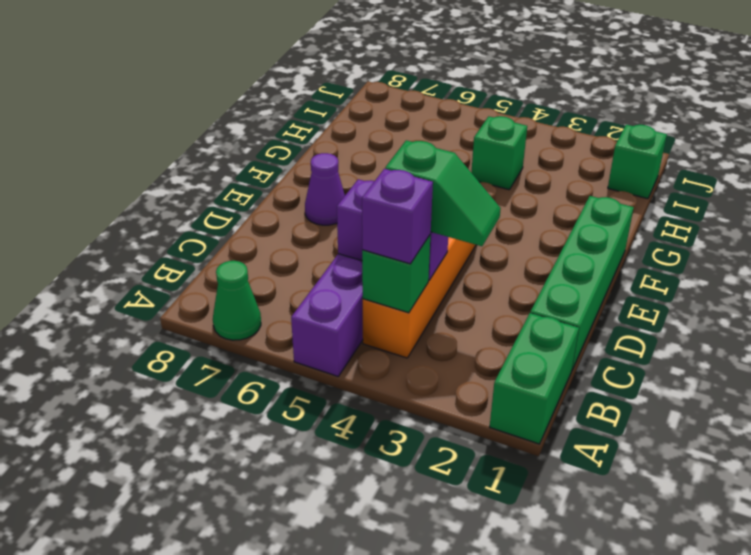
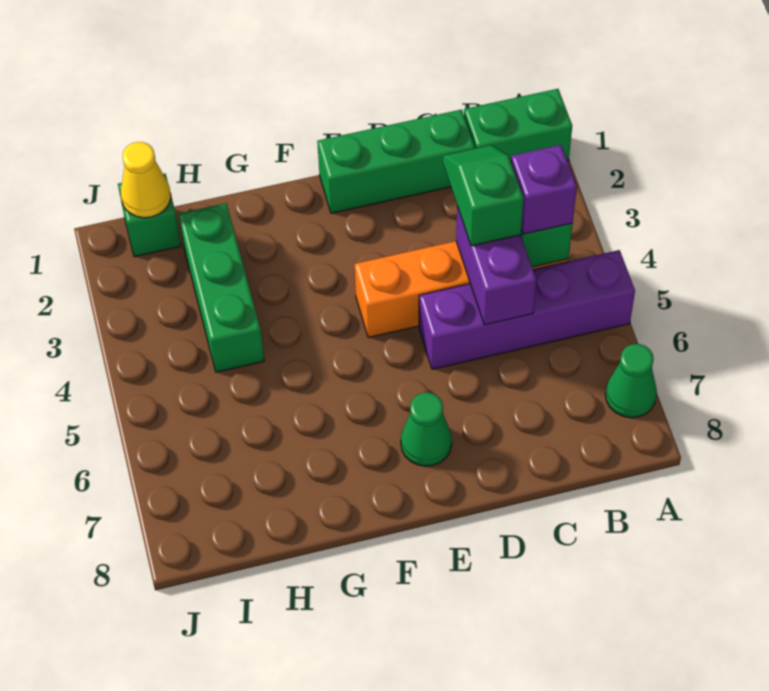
green brick C1:F1 level 1 -> green brick C1:E1 level 1
purple cone E7 level 1 -> green cone E7 level 1
green brick H4 level 1 -> green brick H2:H4 level 1
none -> yellow cone I1 level 2

